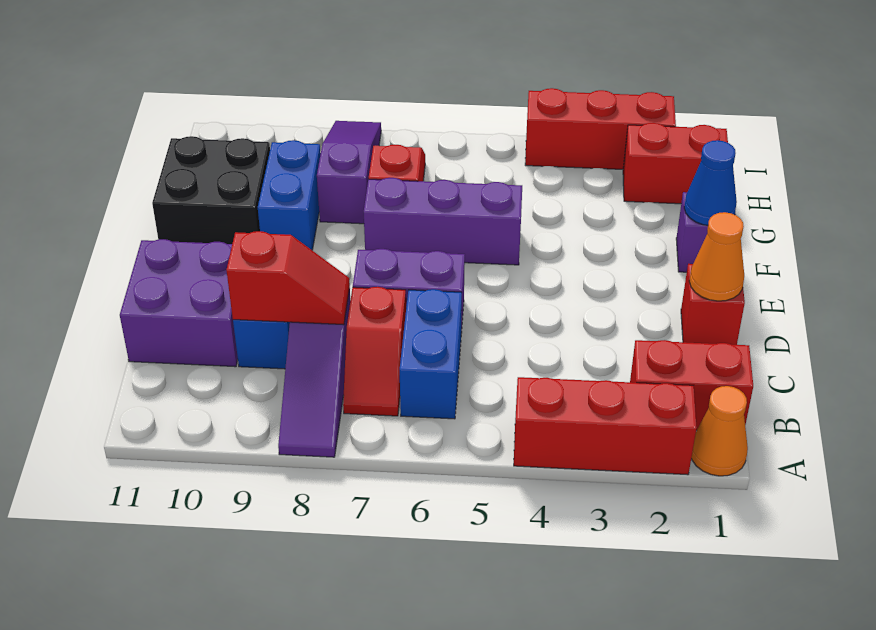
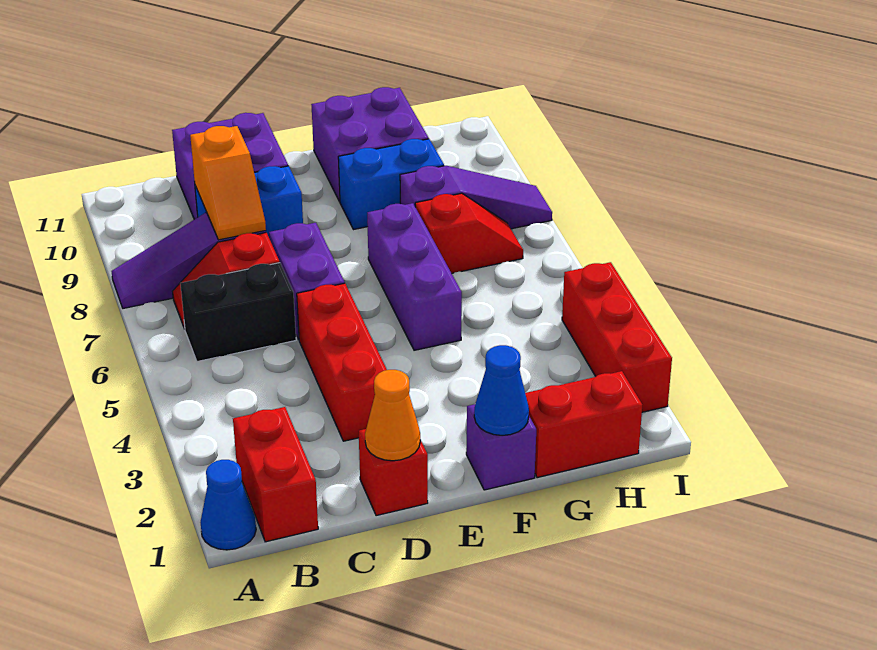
orange cone A1 level 1 -> blue cone A1 level 1
red brick A2:A4 level 1 -> red brick D3:D5 level 1
blue brick B6:C6 level 1 -> black brick B6:C6 level 1
red slope C8:C9 level 2 top 9 -> orange slope C8:C9 level 2 top 9
black brick F10:G11 level 1 -> purple brick F10:G11 level 1
red brick H1:H2 level 1 -> red brick G1:H1 level 1

